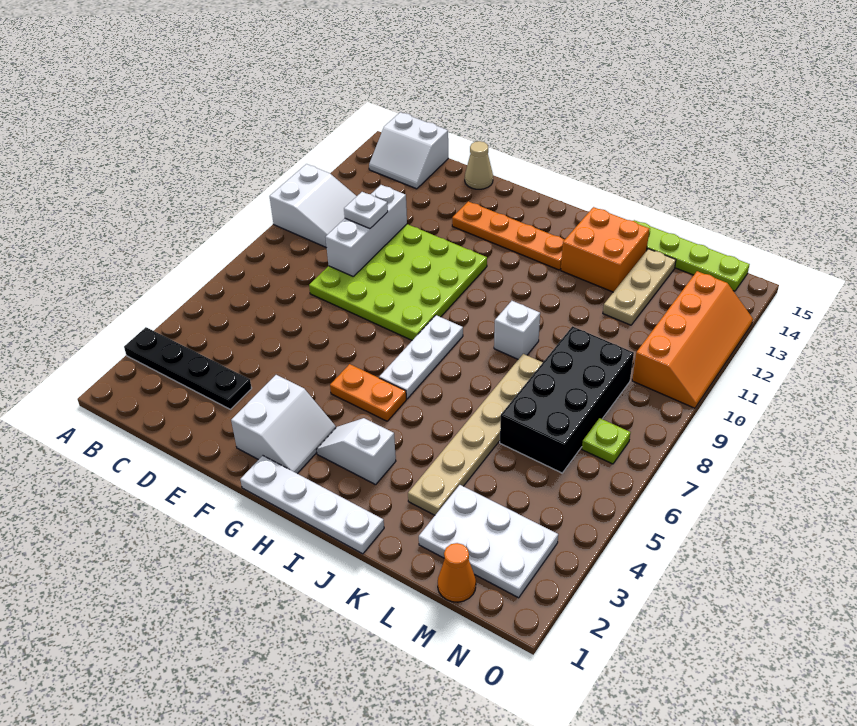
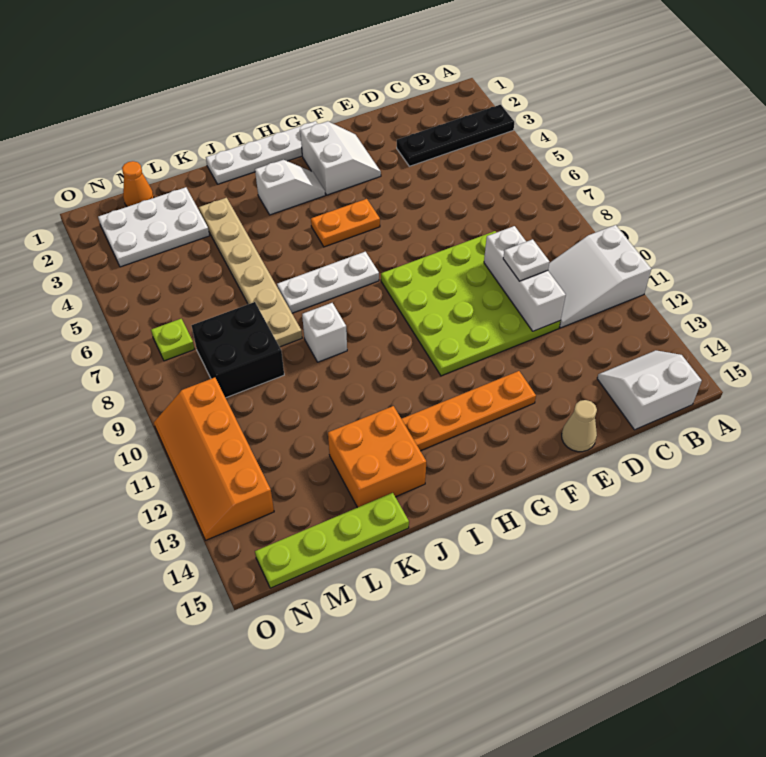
white slope F2:G3 level 1 top F -> white slope F2:G3 level 1 top G
white plate H6:H8 level 1 -> white plate H7:J7 level 1
black brick L6:M9 level 1 -> black brick L8:M9 level 1
tan plate L12:L14 level 1 -> none

